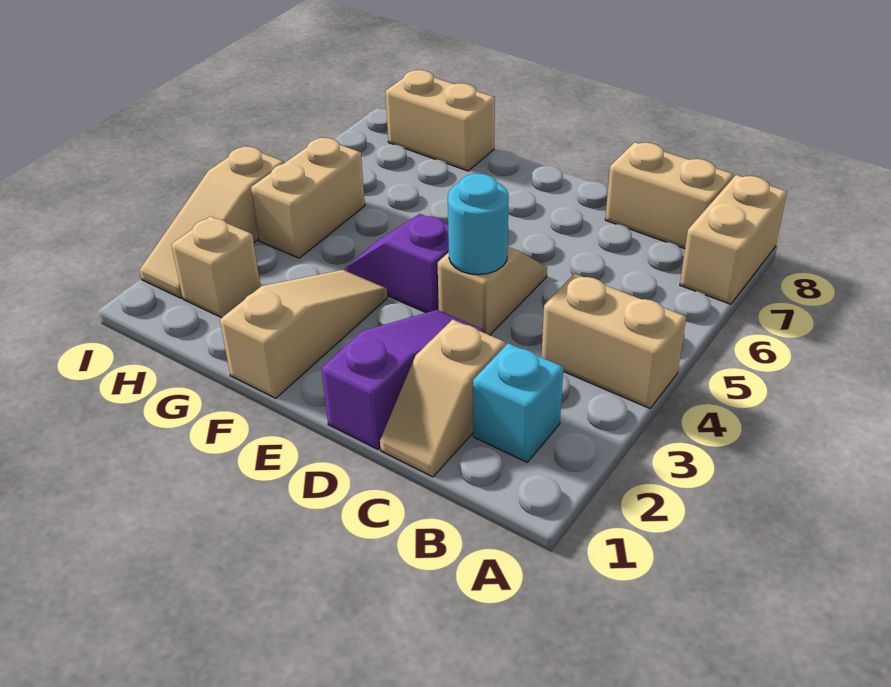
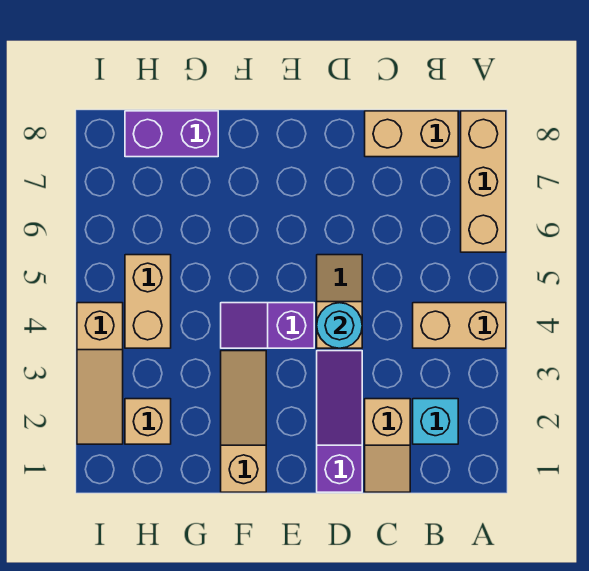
tan brick A7:A8 level 1 -> tan brick A6:A8 level 1
tan brick G8:H8 level 1 -> purple brick G8:H8 level 1

